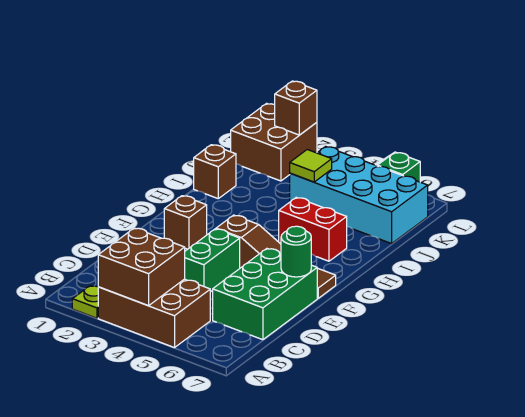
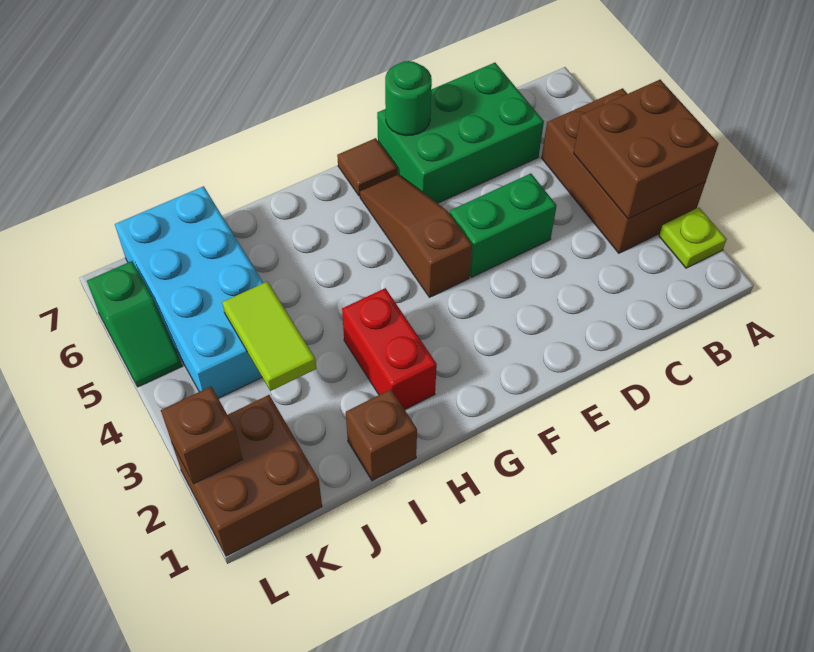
brown brick F2 level 1 -> none
red brick H5:H6 level 1 -> red brick H2:H3 level 1
lime tile J4 level 2 -> lime tile J3:J4 level 2

